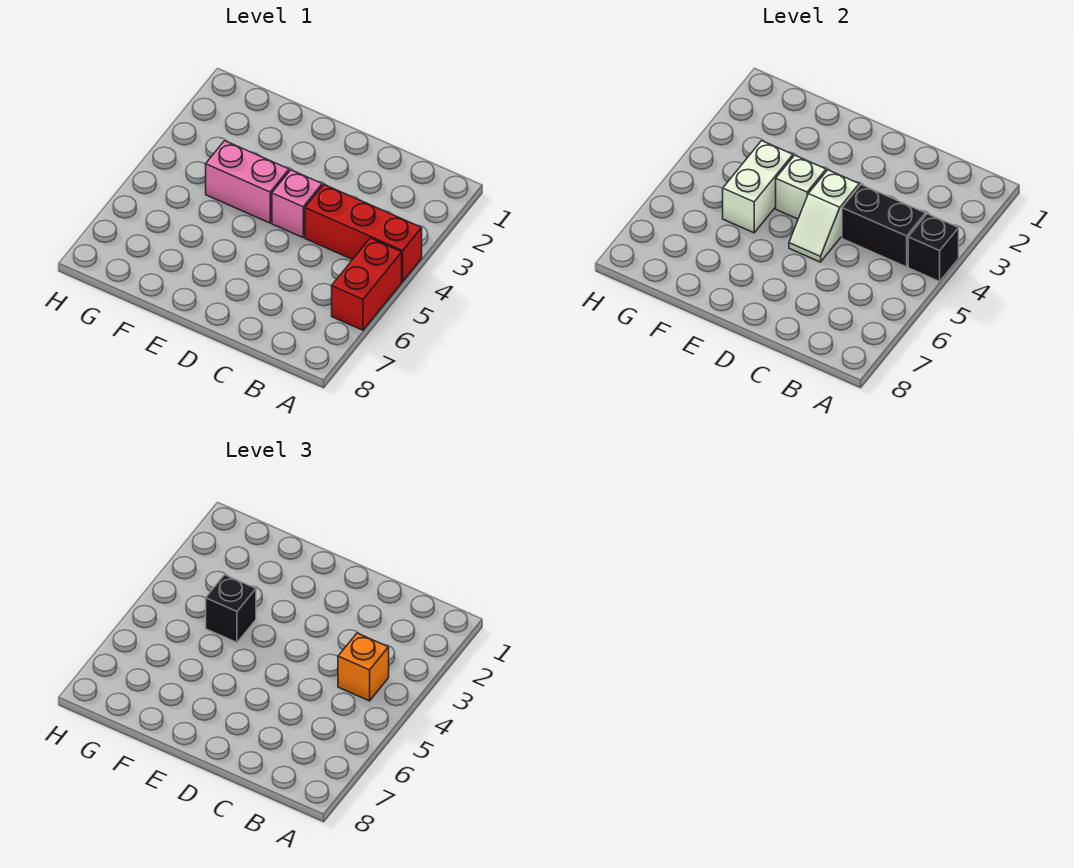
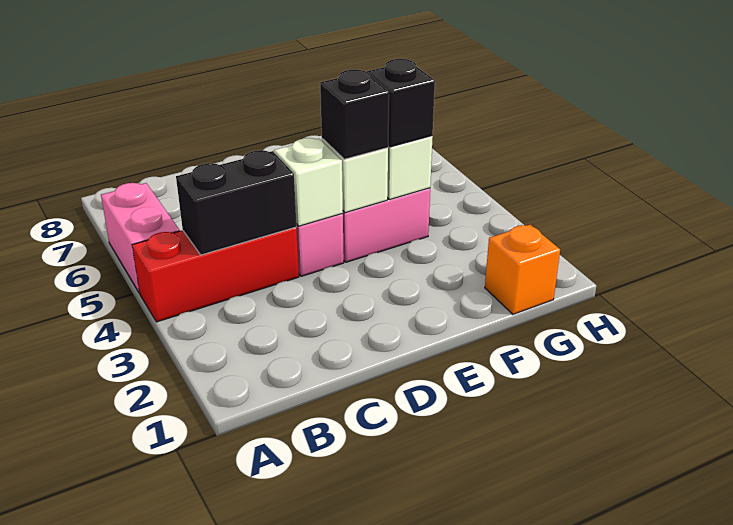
black brick A4 level 2 -> black brick E4 level 3
red brick A5:A6 level 1 -> pink brick A5:A6 level 1
orange brick B4 level 3 -> orange brick G1 level 1

